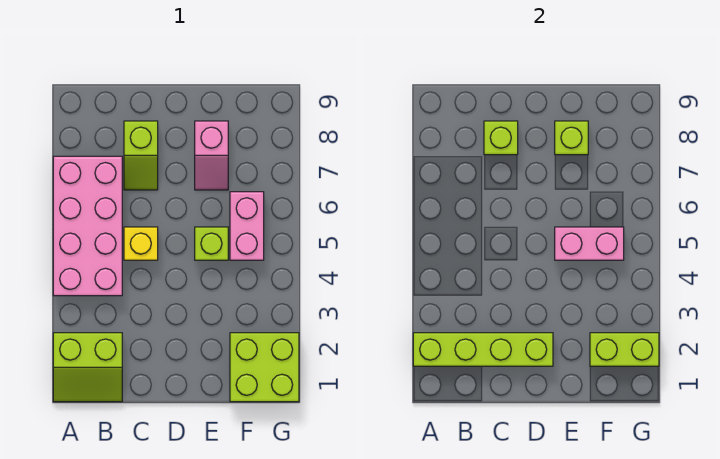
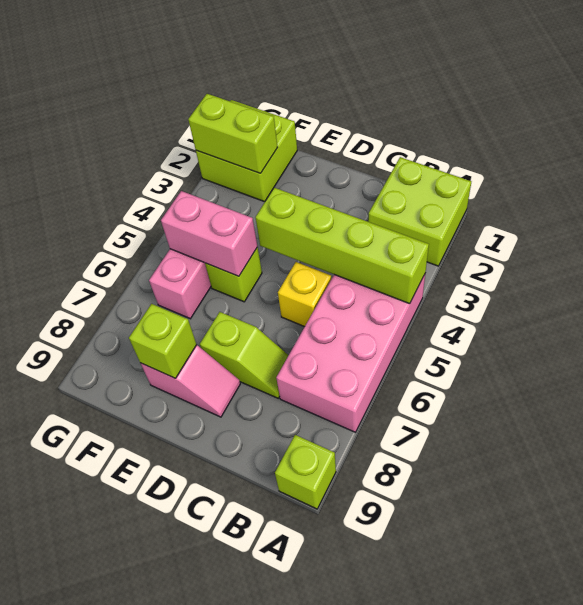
lime slope A1:B2 level 1 top 2 -> lime brick A1:B2 level 1
lime brick A2:D2 level 2 -> lime brick A4:D4 level 2
lime slope C7:C8 level 1 top 8 -> lime slope C7:D7 level 1 top D
lime brick C8 level 2 -> lime brick A9 level 1
pink slope E7:E8 level 1 top 8 -> pink slope D8:E8 level 1 top E

